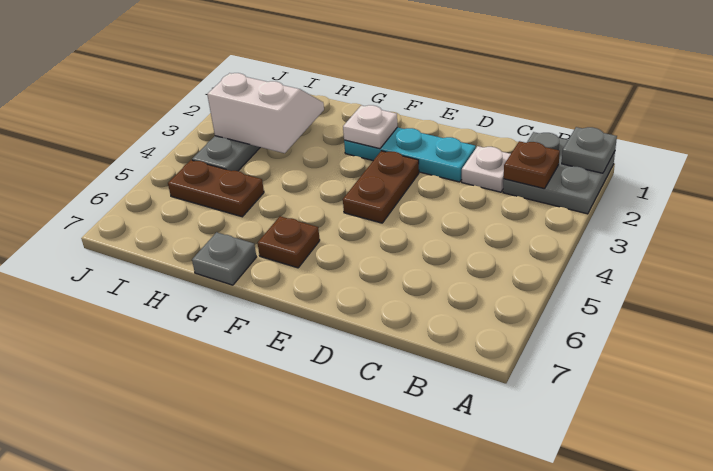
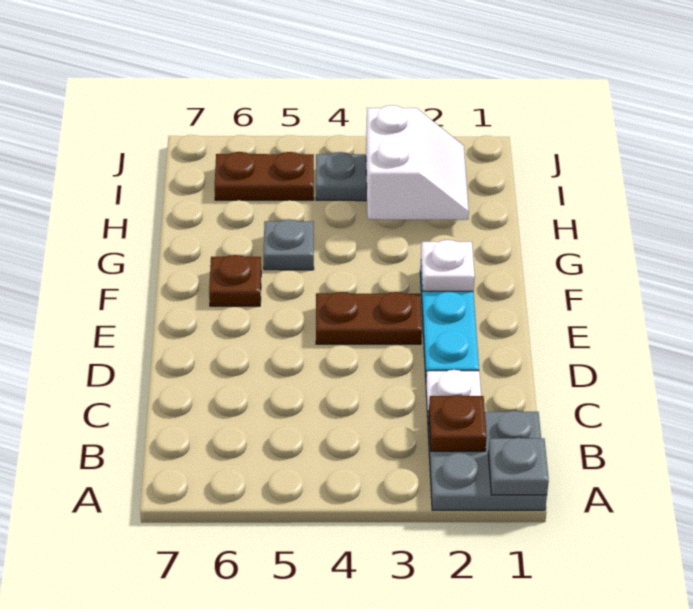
grey plate G7 level 1 -> grey plate G5 level 1
brown plate H5:I5 level 1 -> brown plate I5:I6 level 1

